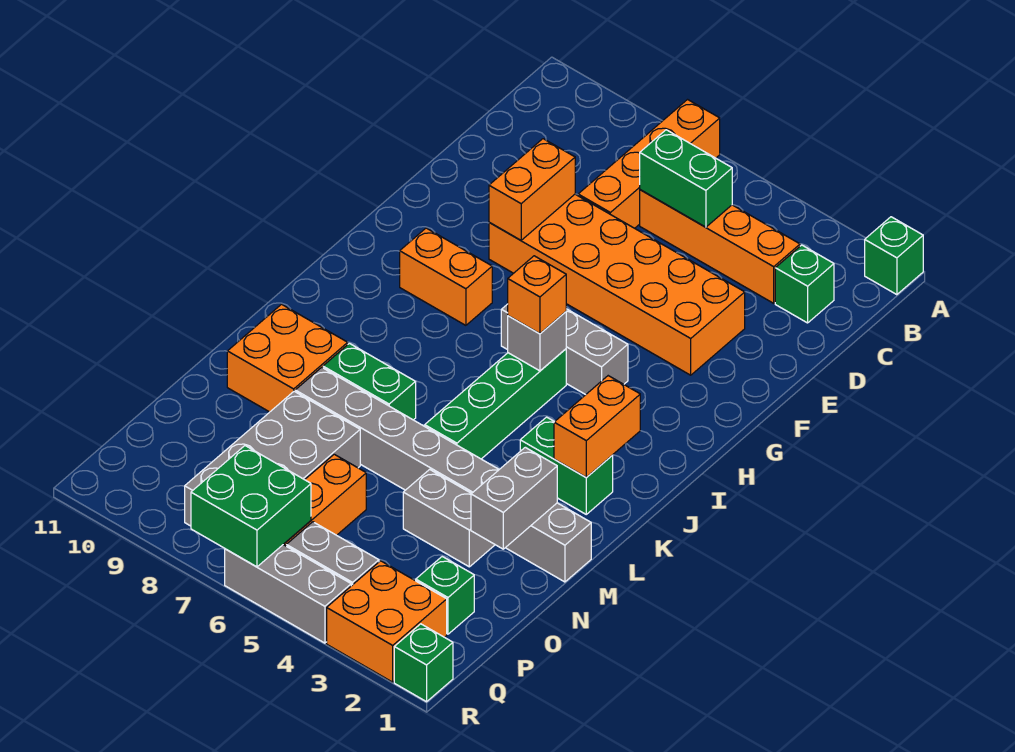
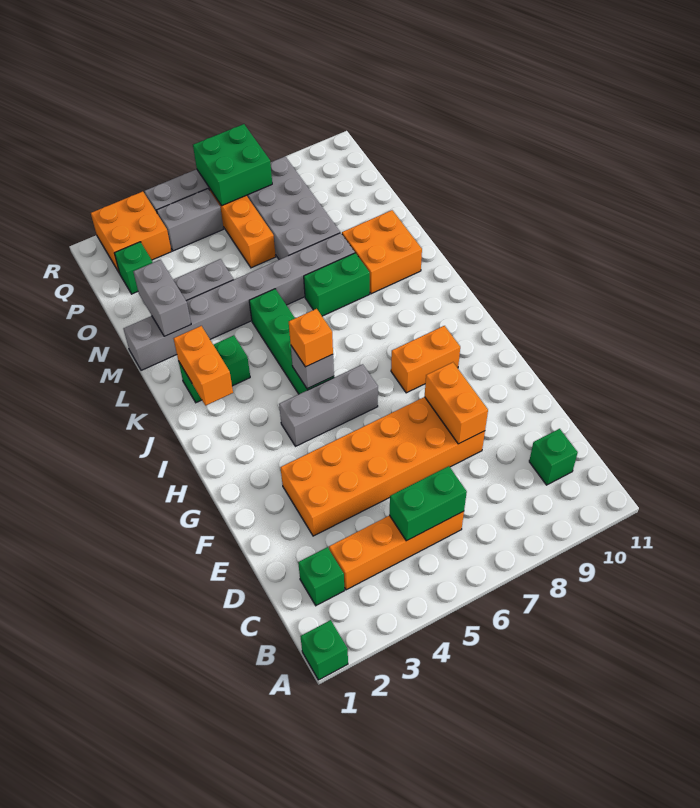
orange brick A7:D7 level 1 -> none
green brick R1 level 1 -> green brick C10 level 1

